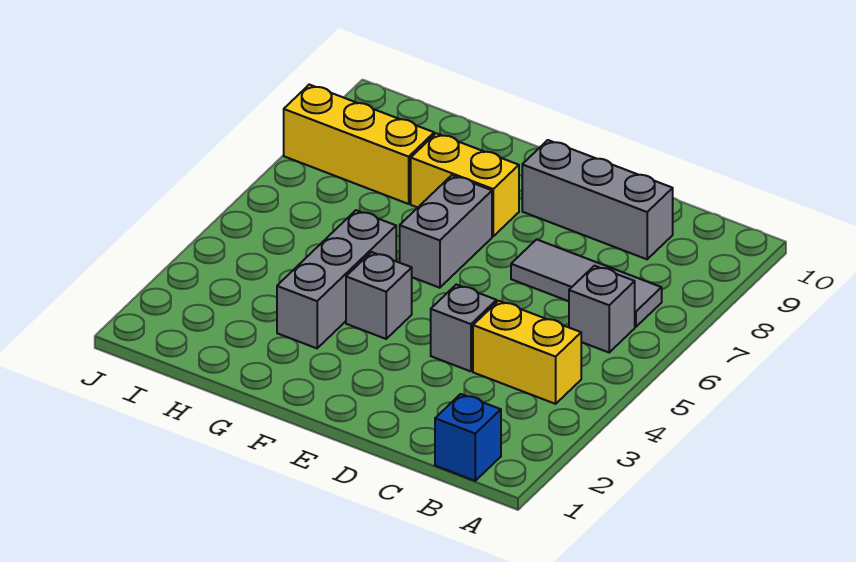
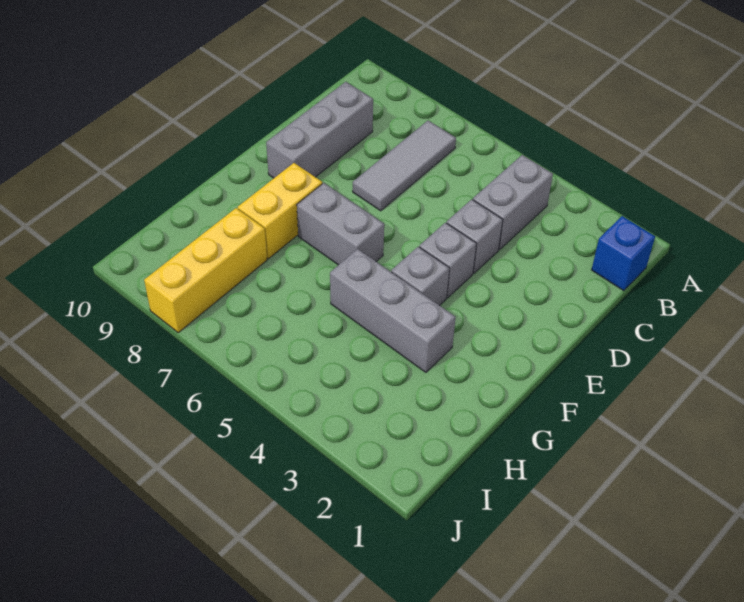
yellow brick B4:C4 level 1 -> grey brick B4:C4 level 1
grey brick B6 level 1 -> grey brick E4 level 1

